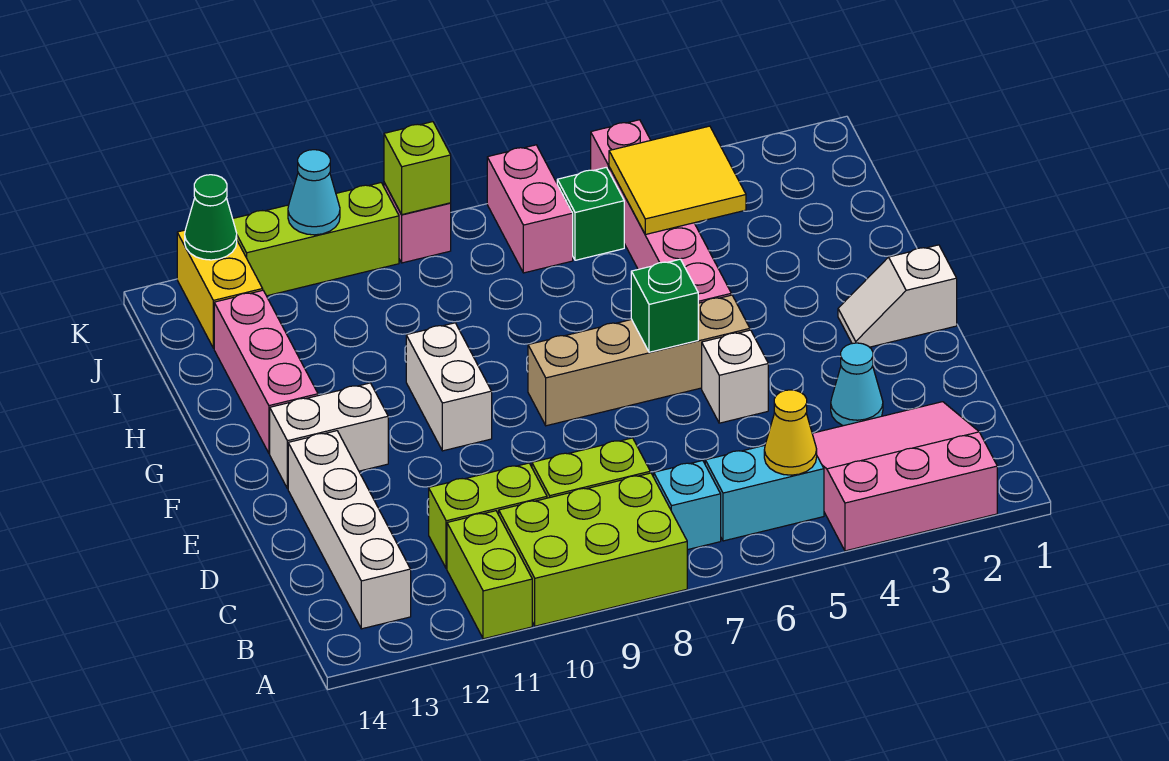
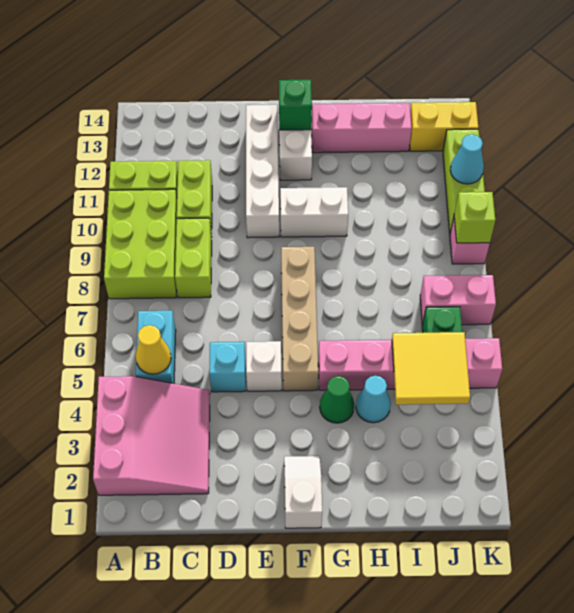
cyan brick B7 level 1 -> cyan brick D5 level 1
white brick B13:E13 level 1 -> white brick E10:E13 level 1
cyan cone D3 level 1 -> cyan cone H4 level 1
green brick F6 level 2 -> green brick F13 level 2
green cone K13 level 2 -> green cone G4 level 1

